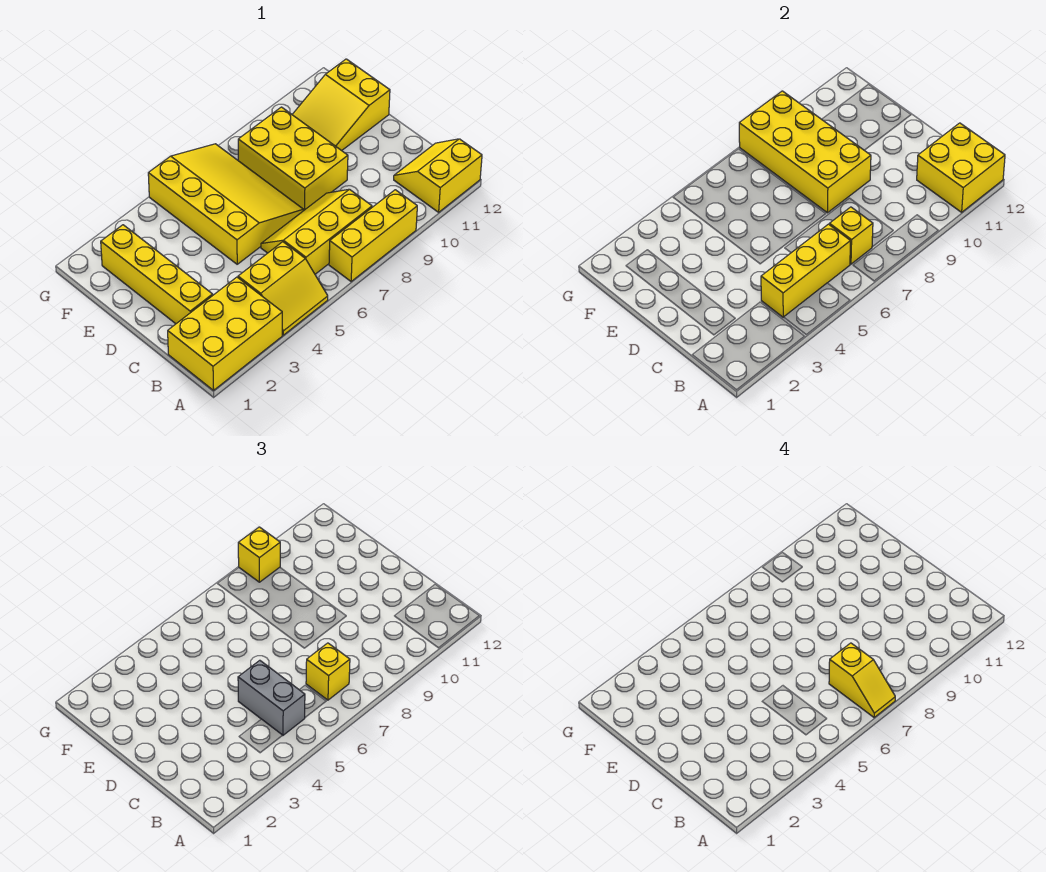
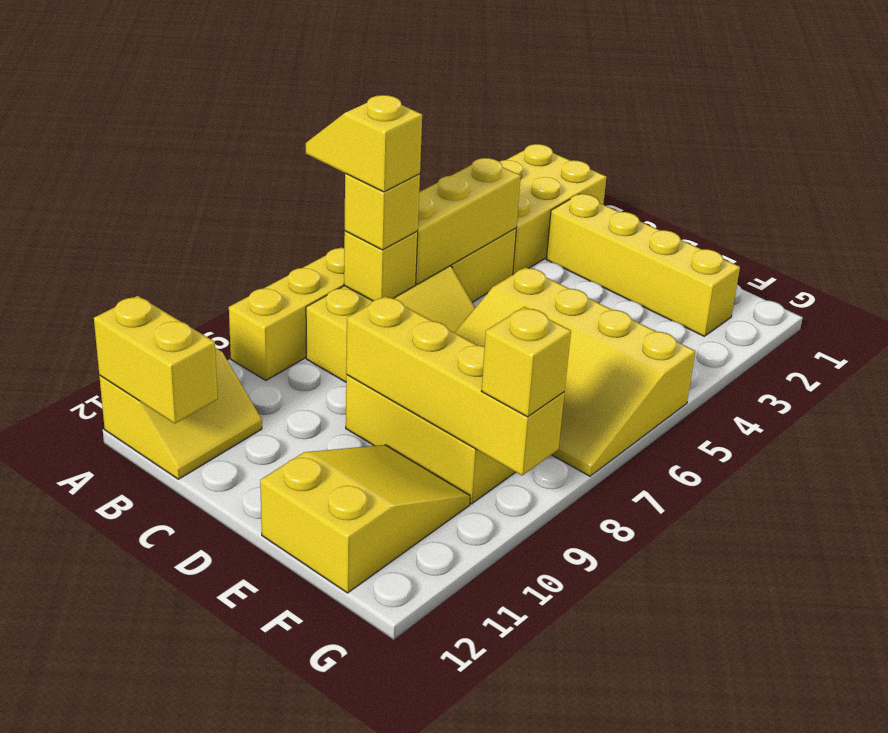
yellow brick A11:B12 level 2 -> yellow brick A12:B12 level 2
grey brick B5:C5 level 3 -> none
yellow brick D8:G9 level 2 -> yellow brick D9:G9 level 2

